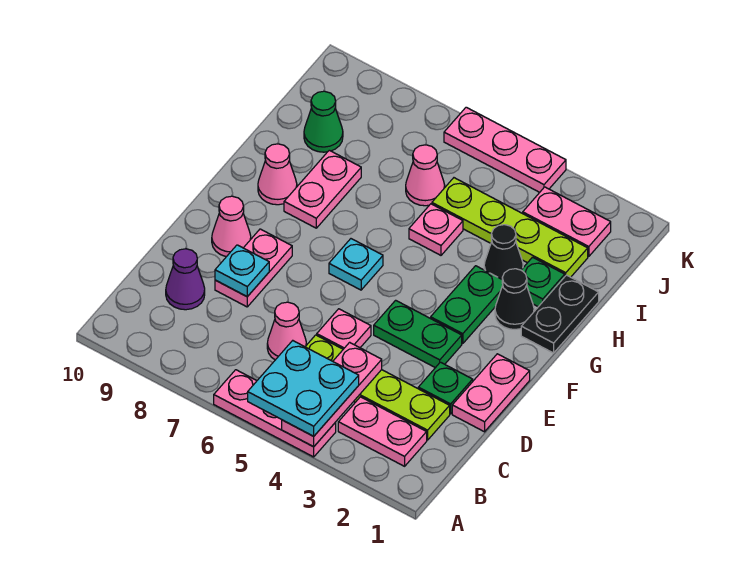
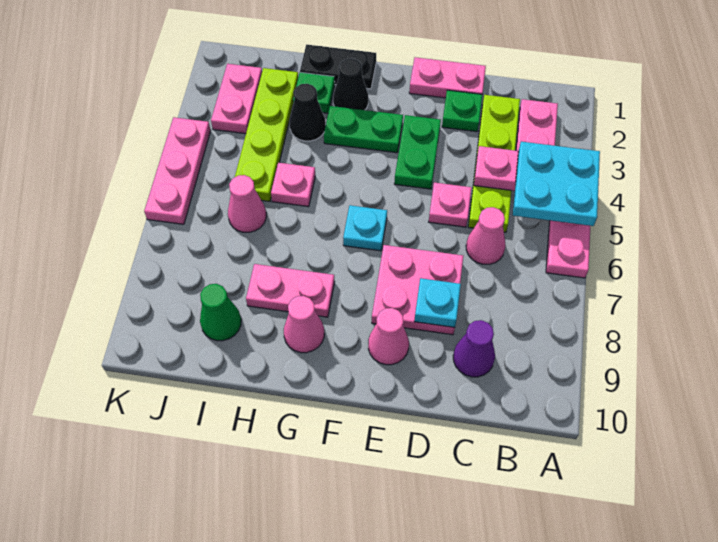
pink plate D8:E8 level 1 -> pink plate D7:E8 level 1

